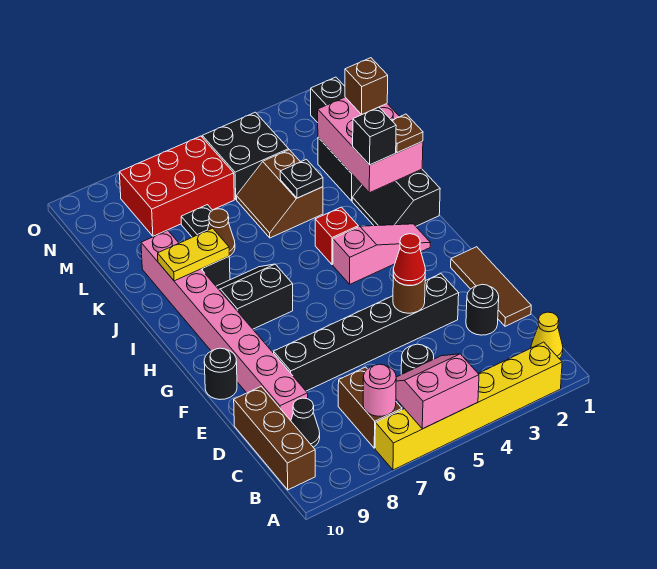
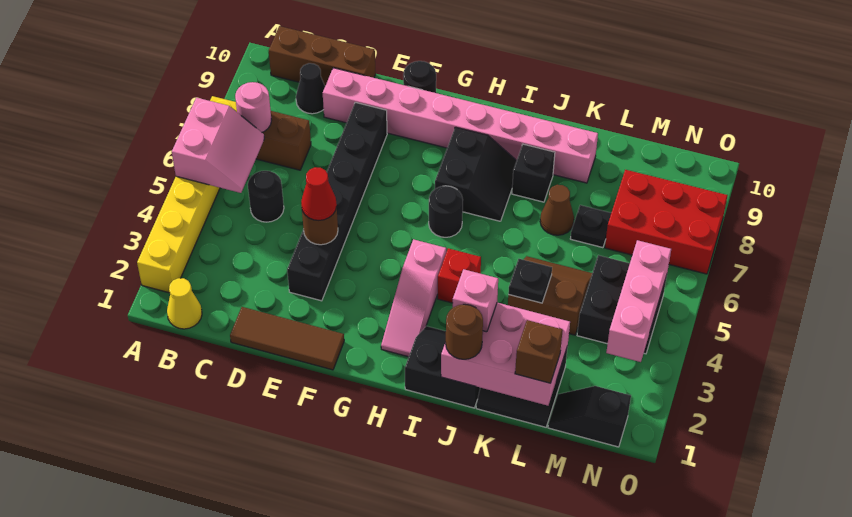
black round brick D2 level 1 -> black round brick H6 level 1
brown plate J1 level 3 -> brown round brick J1 level 3
black brick J2 level 3 -> pink brick J2 level 3
yellow plate J8:J9 level 2 -> none
red brick M6:N8 level 1 -> red brick M7:O8 level 1
none -> pink brick N3:N5 level 2

